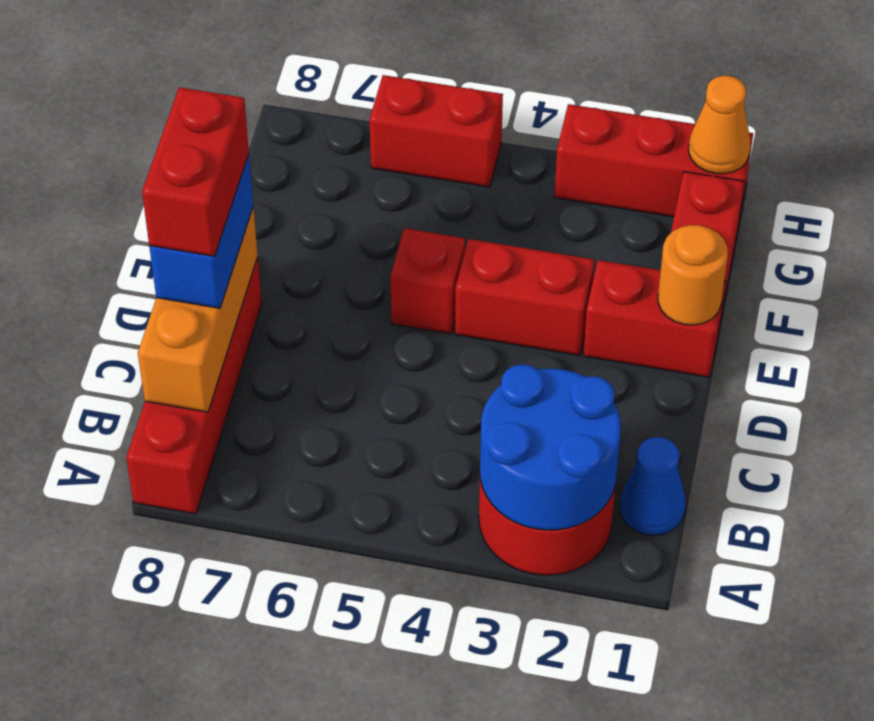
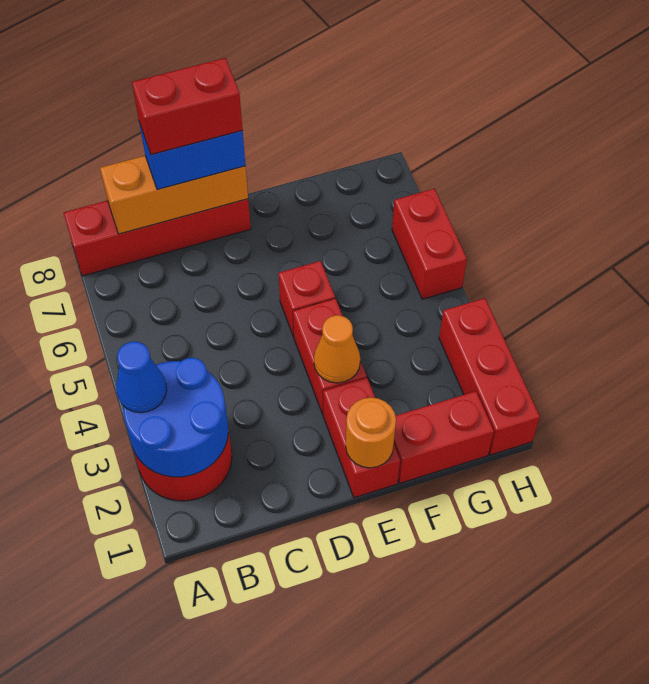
blue cone B1 level 1 -> blue cone A3 level 3
orange cone H1 level 2 -> orange cone E3 level 2

